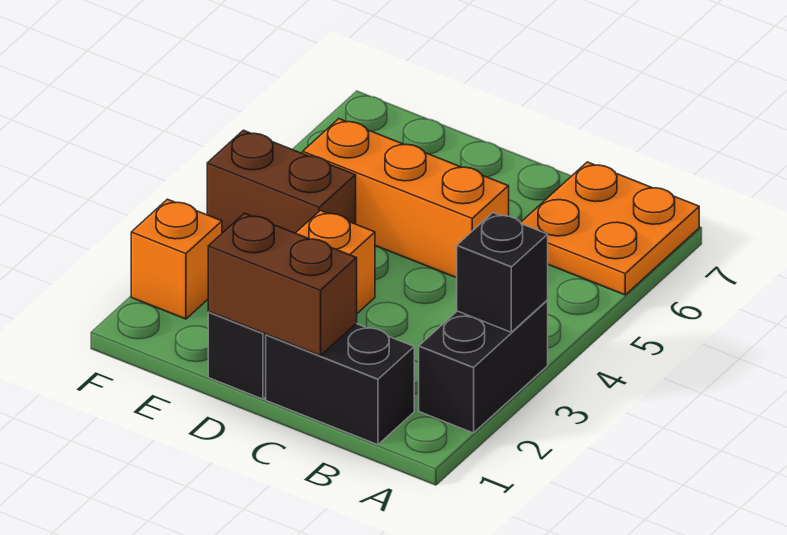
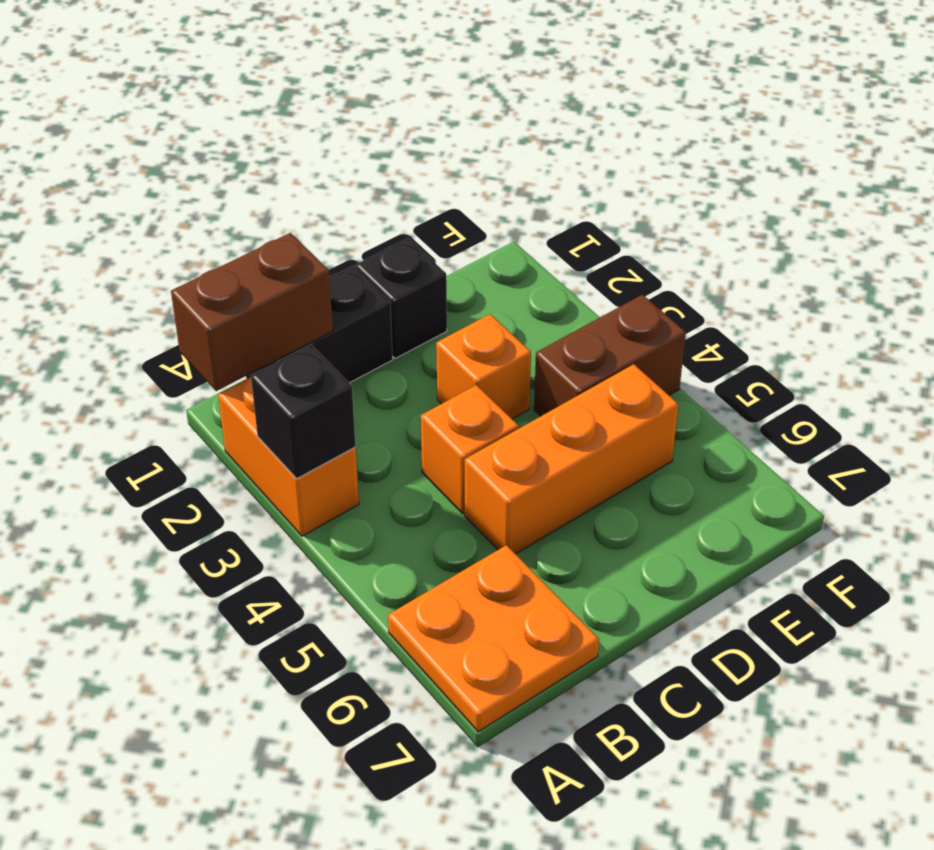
black brick A2:A3 level 1 -> orange brick A2:A3 level 1
brown brick C1:D1 level 2 -> brown brick A1:B1 level 2
orange brick F2 level 1 -> orange brick C4 level 1

